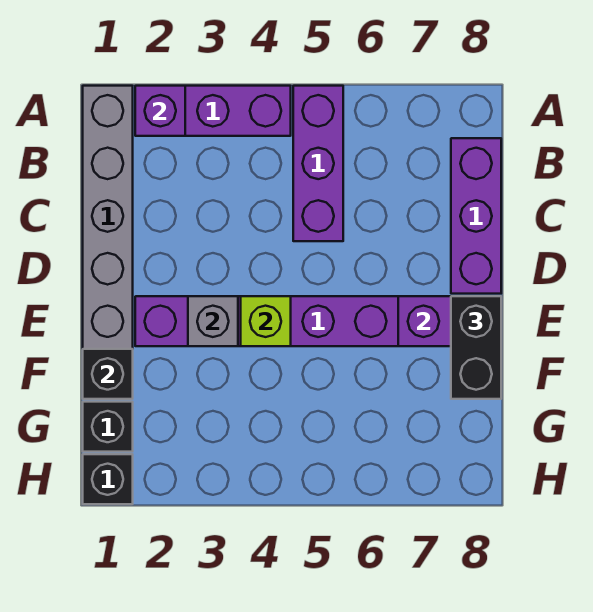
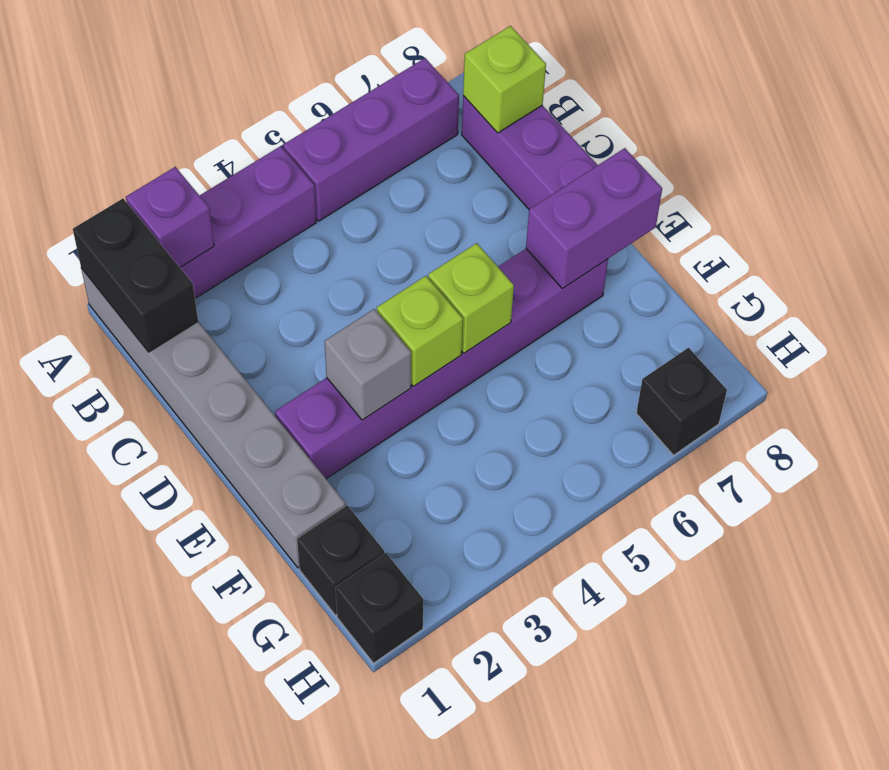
purple brick A5:C5 level 1 -> purple brick A5:A7 level 1
none -> lime brick B8 level 2
none -> lime brick E5 level 2
black brick E8:F8 level 3 -> black brick A1:B1 level 2
black brick F1 level 2 -> black brick H7 level 1

